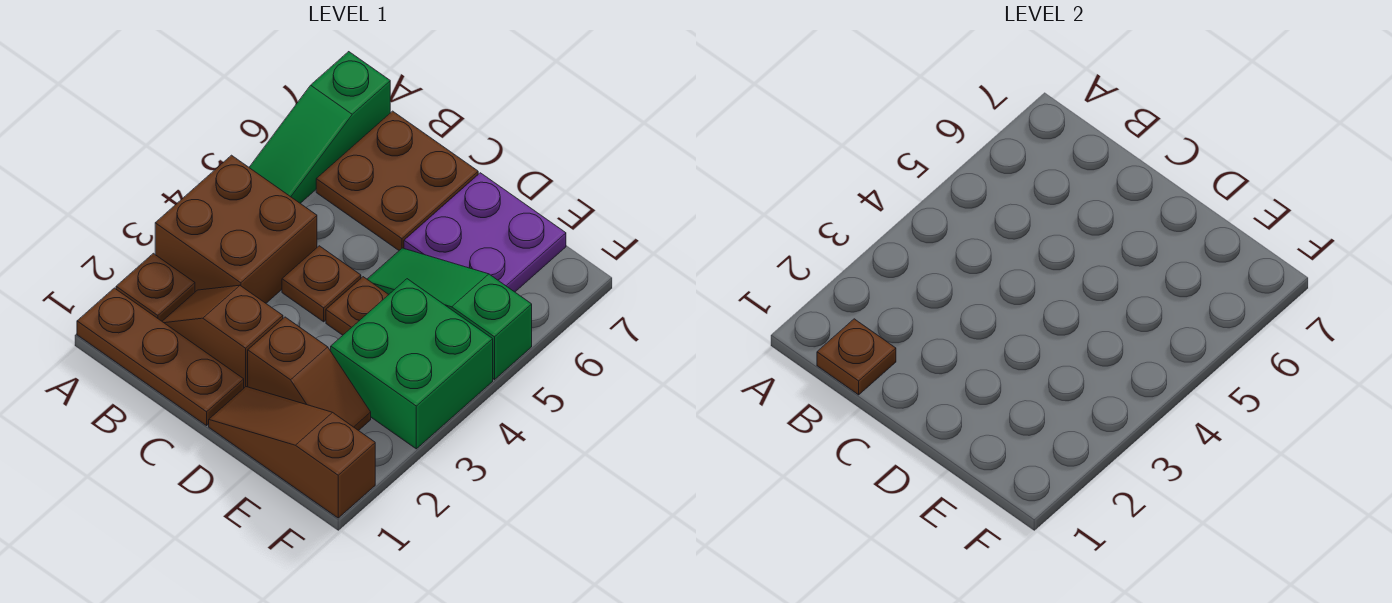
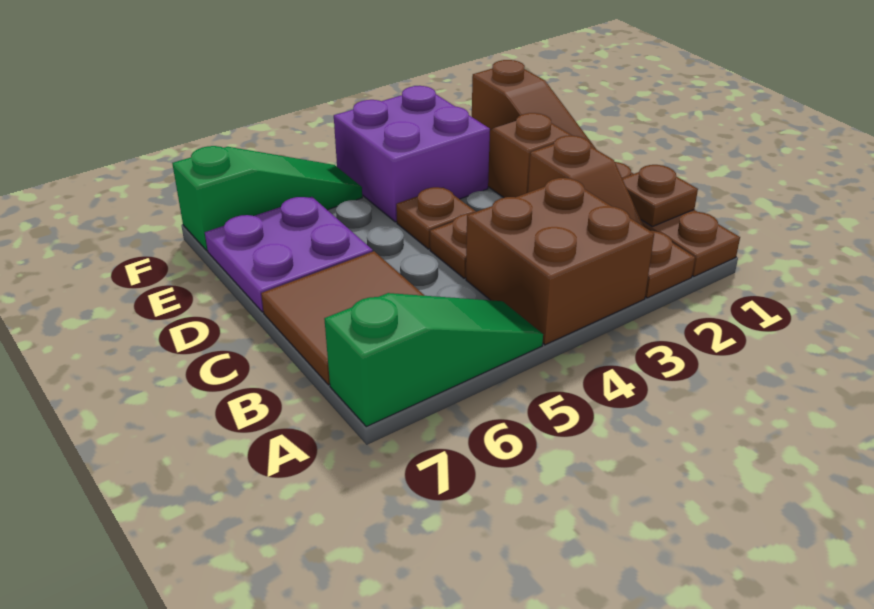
brown plate B6:C7 level 1 -> brown tile B6:C7 level 1
green slope D5:F5 level 1 top F -> green slope F5:F7 level 1 top 7
green brick E3:F4 level 1 -> purple brick E3:F4 level 1

